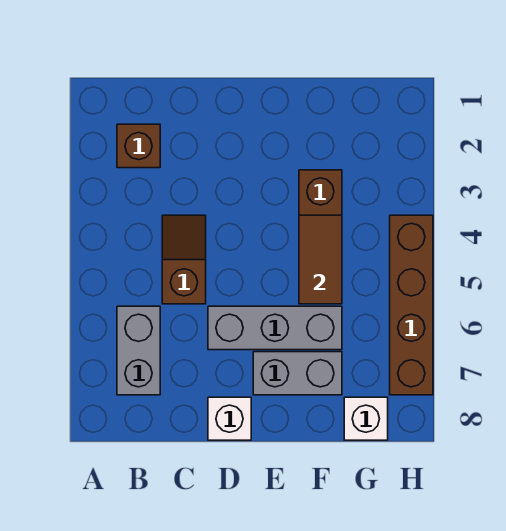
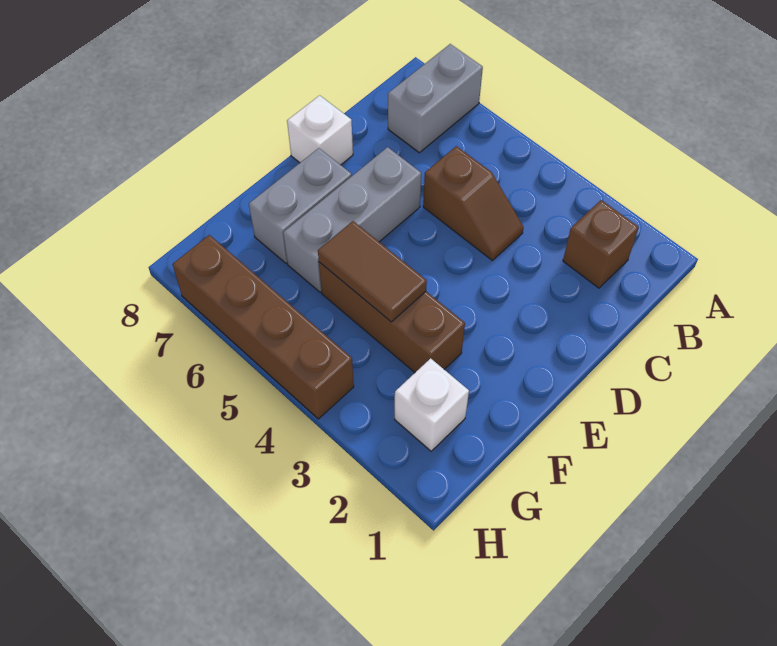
grey brick B6:B7 level 1 -> grey brick A7:B7 level 1
white brick G8 level 1 -> white brick G2 level 1

